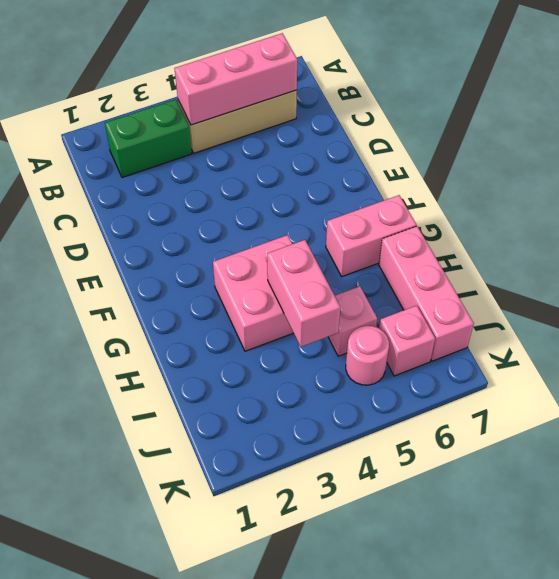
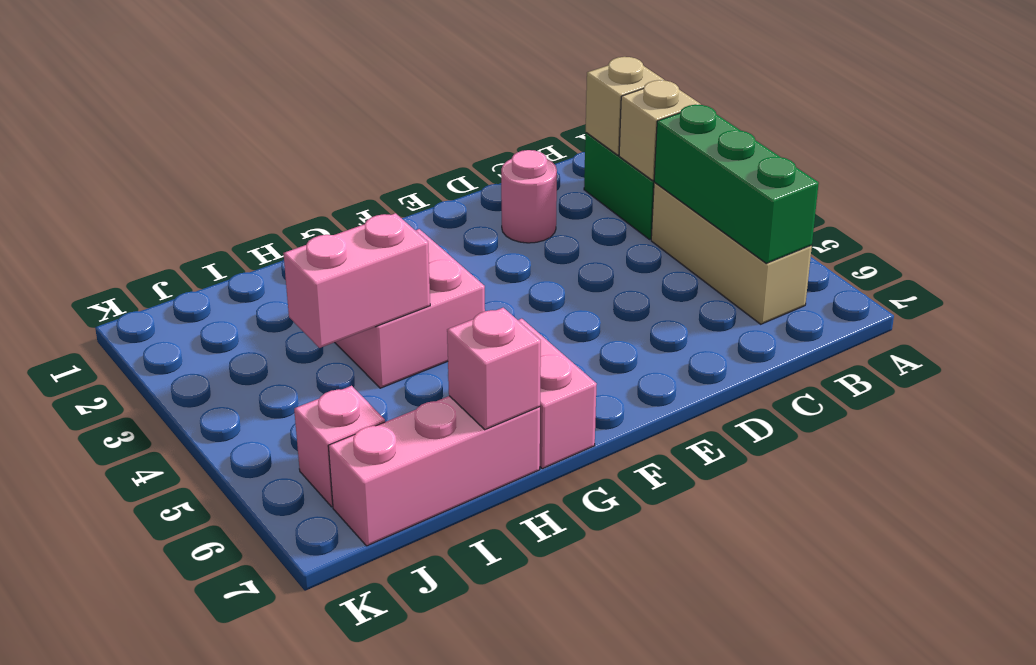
none -> tan brick B2 level 2
none -> tan brick B3 level 2
pink brick B4:B6 level 2 -> green brick B4:B6 level 2
pink brick I5 level 1 -> pink brick H7 level 2
pink round brick J5 level 1 -> pink round brick D2 level 1

